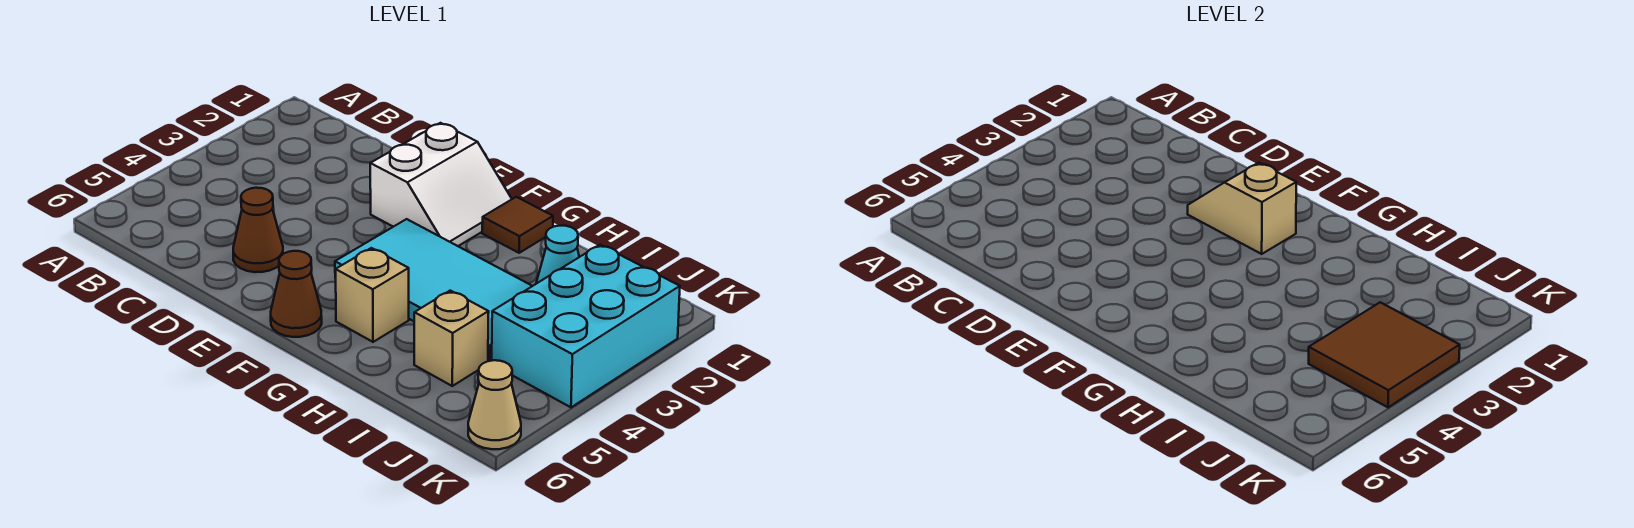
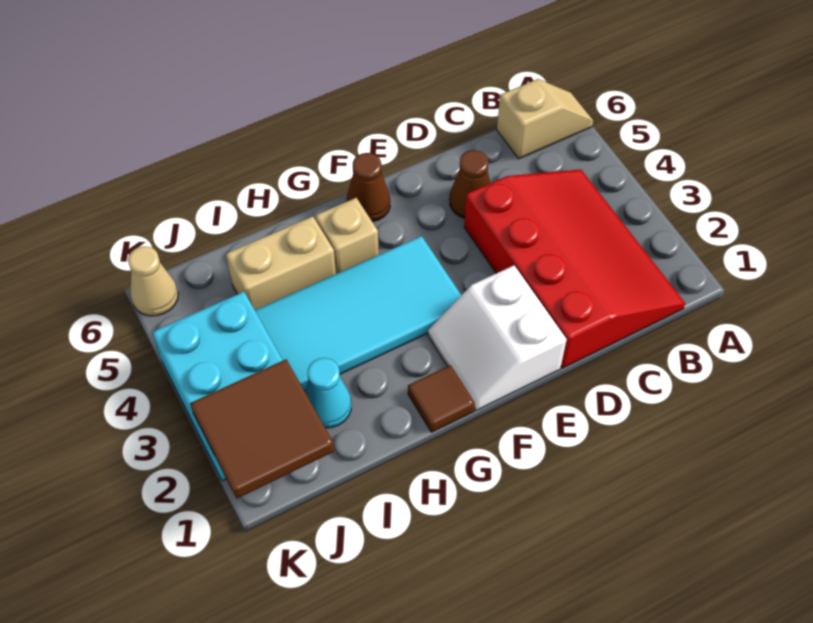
none -> red slope B1:D4 level 1 top D
tan slope E2:F2 level 2 top F -> tan slope A6:B6 level 1 top B
tan brick I5 level 1 -> tan brick H5:I5 level 1
brown tile J3:K4 level 2 -> brown tile J1:K2 level 2

